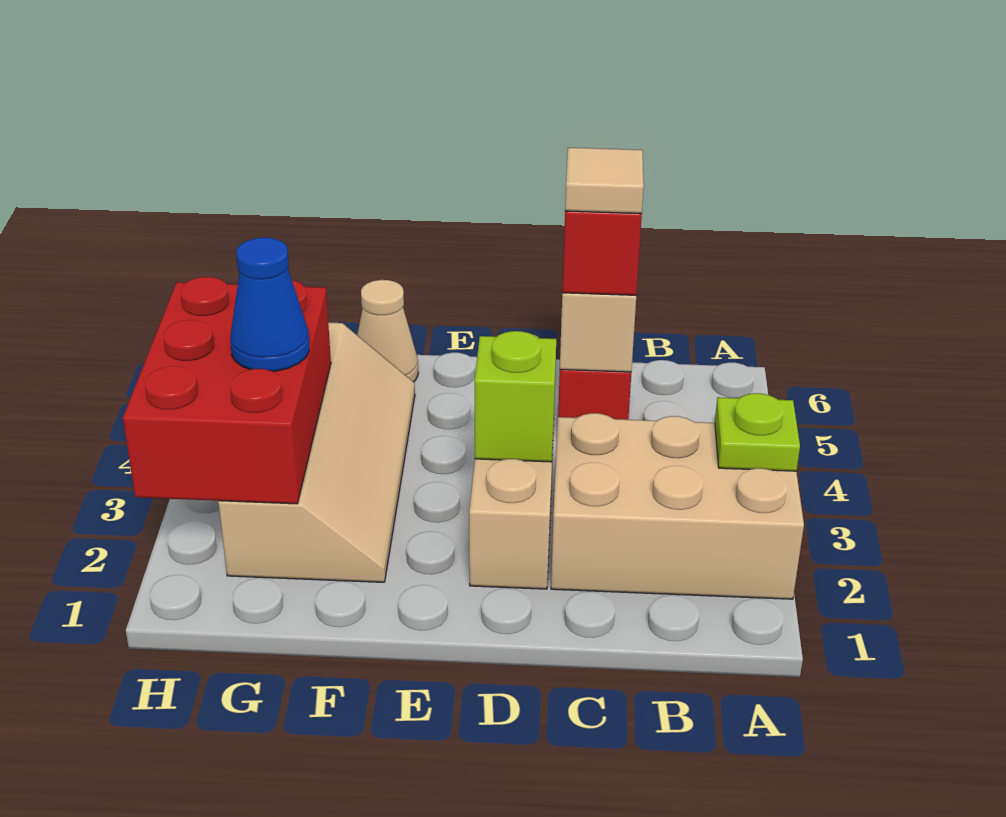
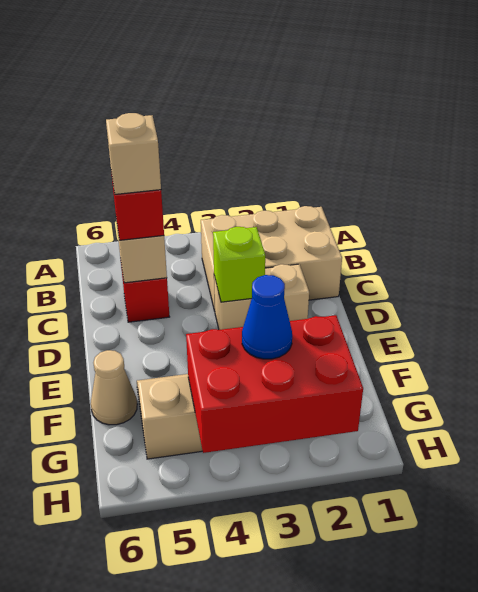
tan brick A2:C3 level 1 -> tan brick B1:C3 level 1
lime plate A3 level 2 -> none
tan tile C5 level 4 -> tan brick C5 level 4

